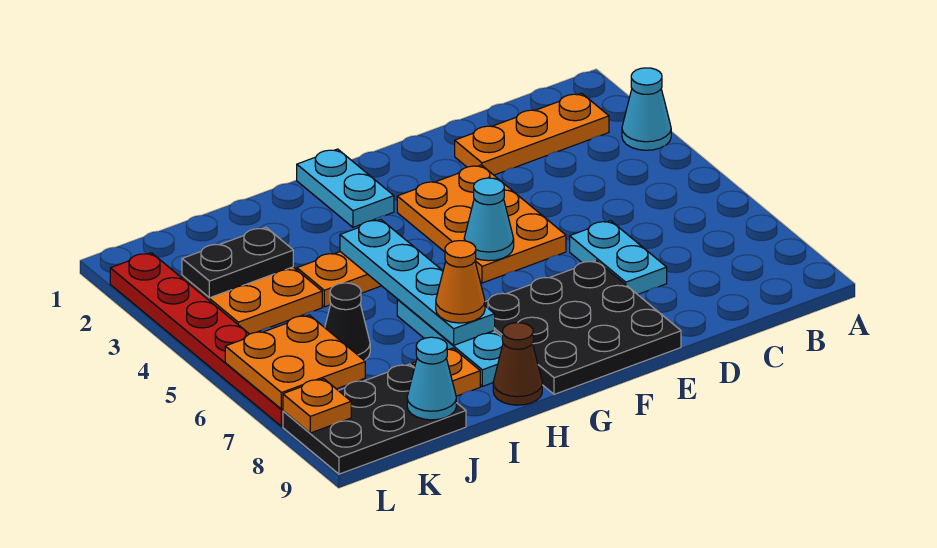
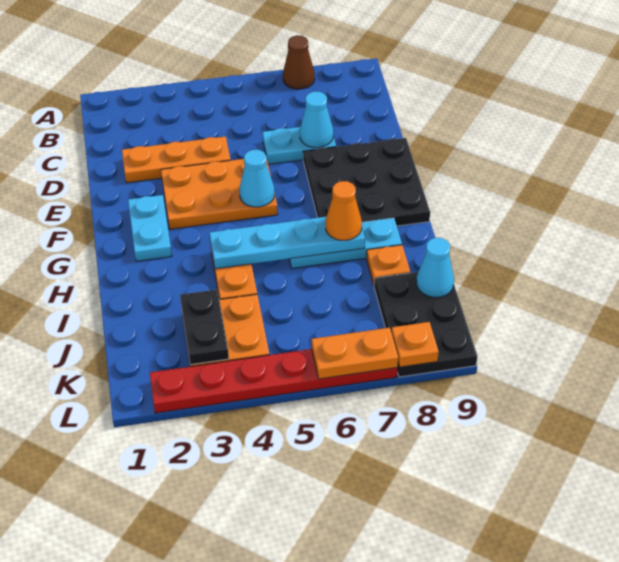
cyan cone A3 level 1 -> cyan cone D7 level 2
orange plate B2:D2 level 1 -> orange plate D2:D4 level 1
cyan plate G1:G2 level 1 -> cyan plate F2:G2 level 1
brown cone H9 level 1 -> brown cone A7 level 1
black cone J6 level 1 -> none
orange plate K6:L7 level 2 -> orange plate L6:L7 level 2

